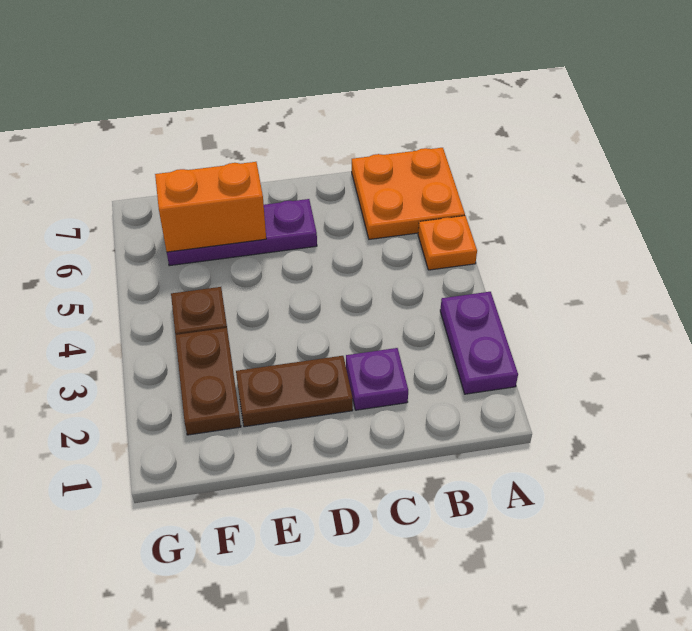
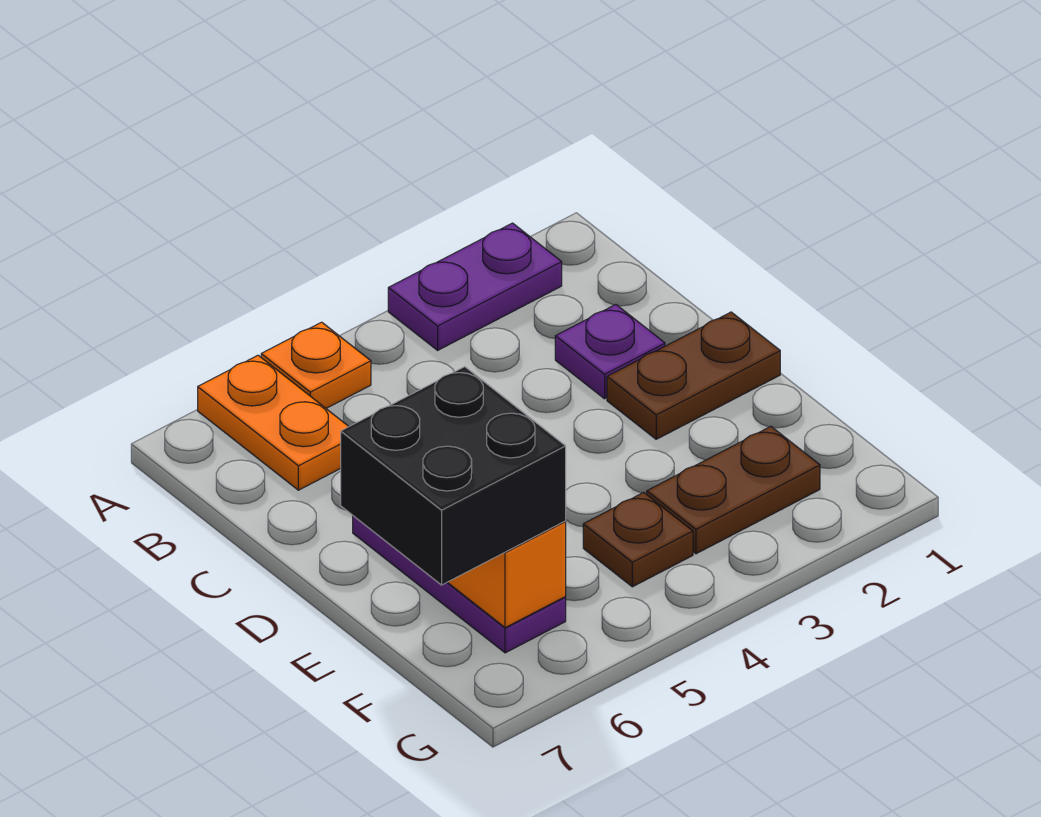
orange plate A6:B7 level 1 -> orange plate A6:B6 level 1
brown plate D2:E2 level 1 -> brown plate D1:D2 level 1
none -> black brick E6:F7 level 3

